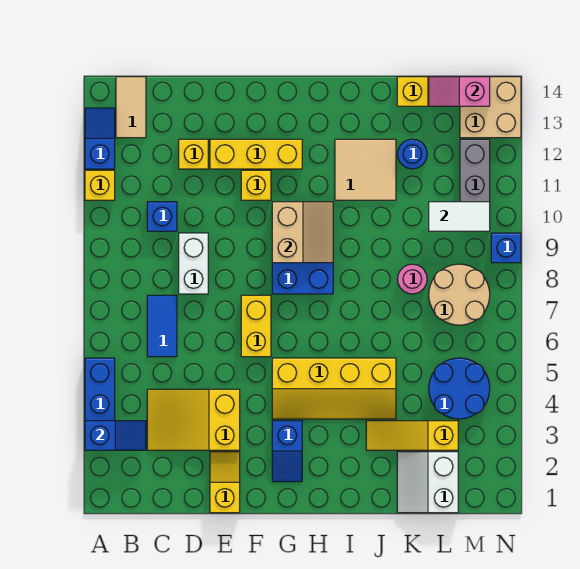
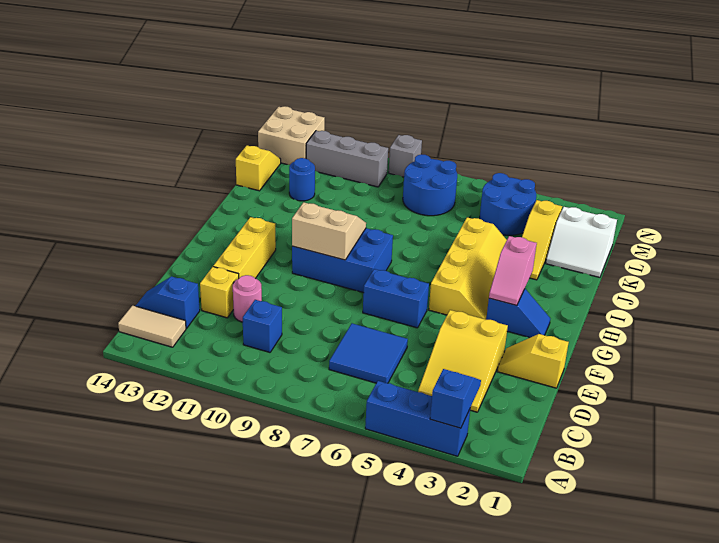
yellow brick A11 level 1 -> none
blue slope A12:A13 level 1 top 12 -> blue slope C13:C14 level 1 top 13
blue tile C6:C7 level 1 -> blue tile C6:D7 level 1
white brick D8:D9 level 1 -> none
yellow brick F6:F7 level 1 -> blue brick F6:F7 level 1
yellow brick F11 level 1 -> none
tan tile I11:J12 level 1 -> none
pink round brick K8 level 1 -> pink round brick D11 level 1
tan round brick L7:M8 level 1 -> blue round brick L7:M8 level 1
white tile L10:M10 level 2 -> none
pink slope L14:M14 level 2 top M -> pink slope G3:H3 level 2 top H
blue brick N9 level 1 -> grey brick N9 level 1

